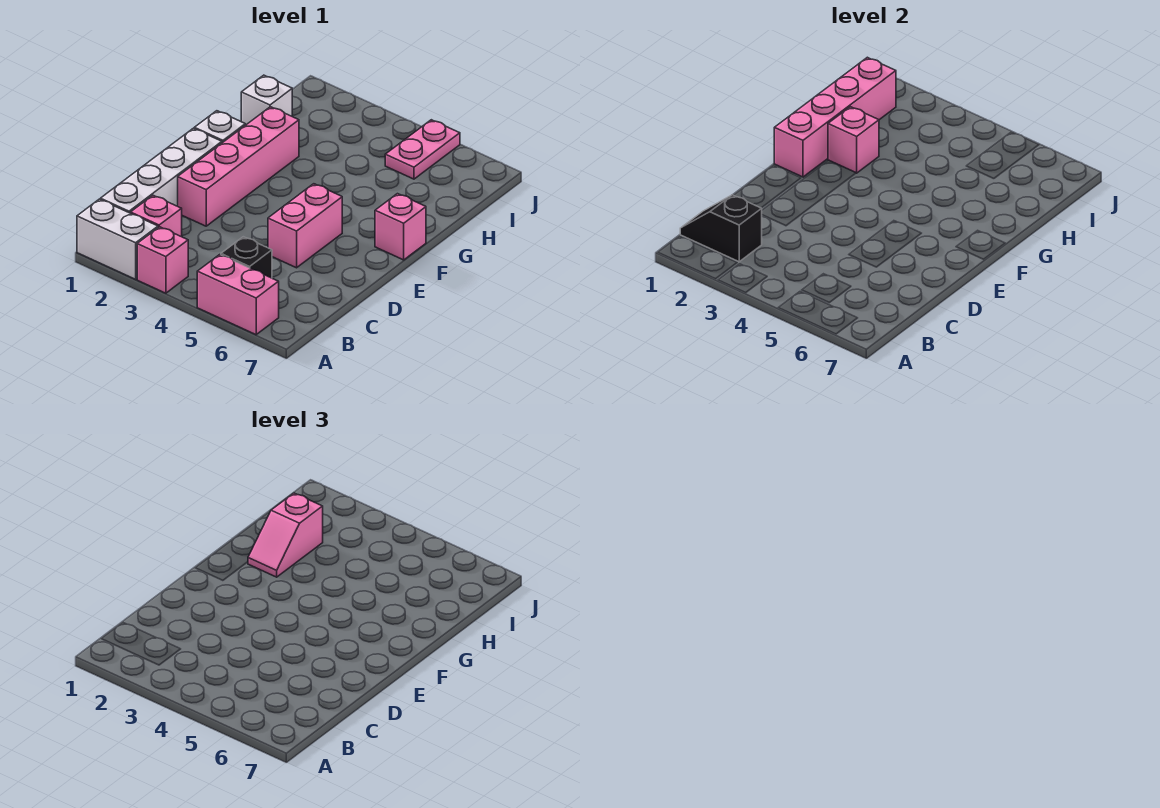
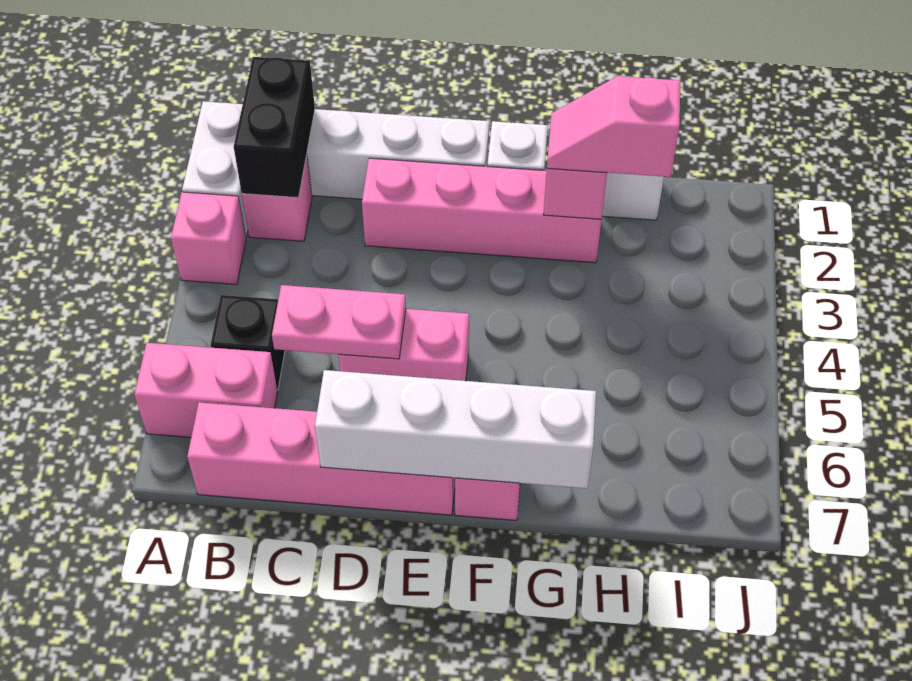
pink brick A5:A6 level 1 -> pink brick A6:B6 level 1
black slope B1:B2 level 2 top 2 -> black brick B1:B2 level 2
none -> white brick D7:G7 level 2
pink brick F1:I1 level 2 -> pink brick B7:E7 level 1
pink plate I5:J5 level 1 -> pink plate C5:D5 level 2

